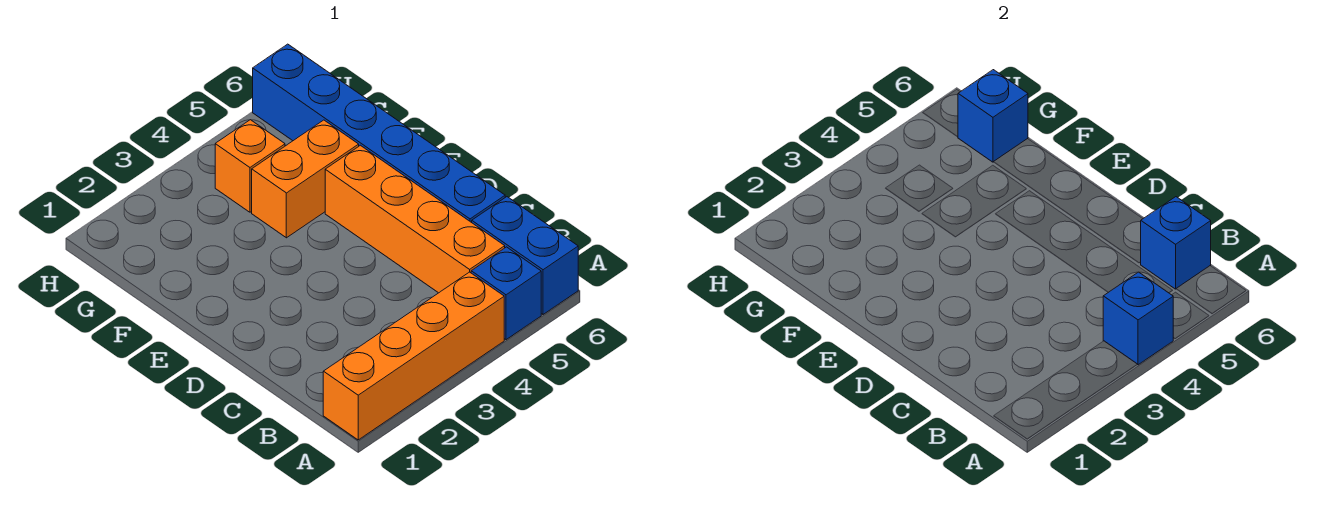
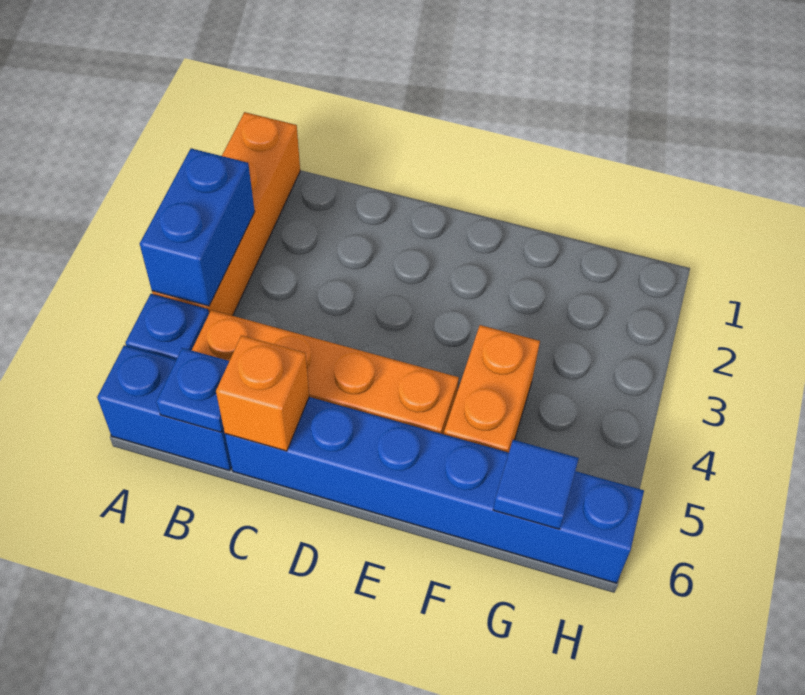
blue brick A4 level 2 -> blue brick A3:A4 level 2
blue brick B6 level 2 -> blue plate B6 level 2
orange brick G4 level 1 -> orange brick C6 level 2
blue brick G6 level 2 -> blue tile G6 level 2

